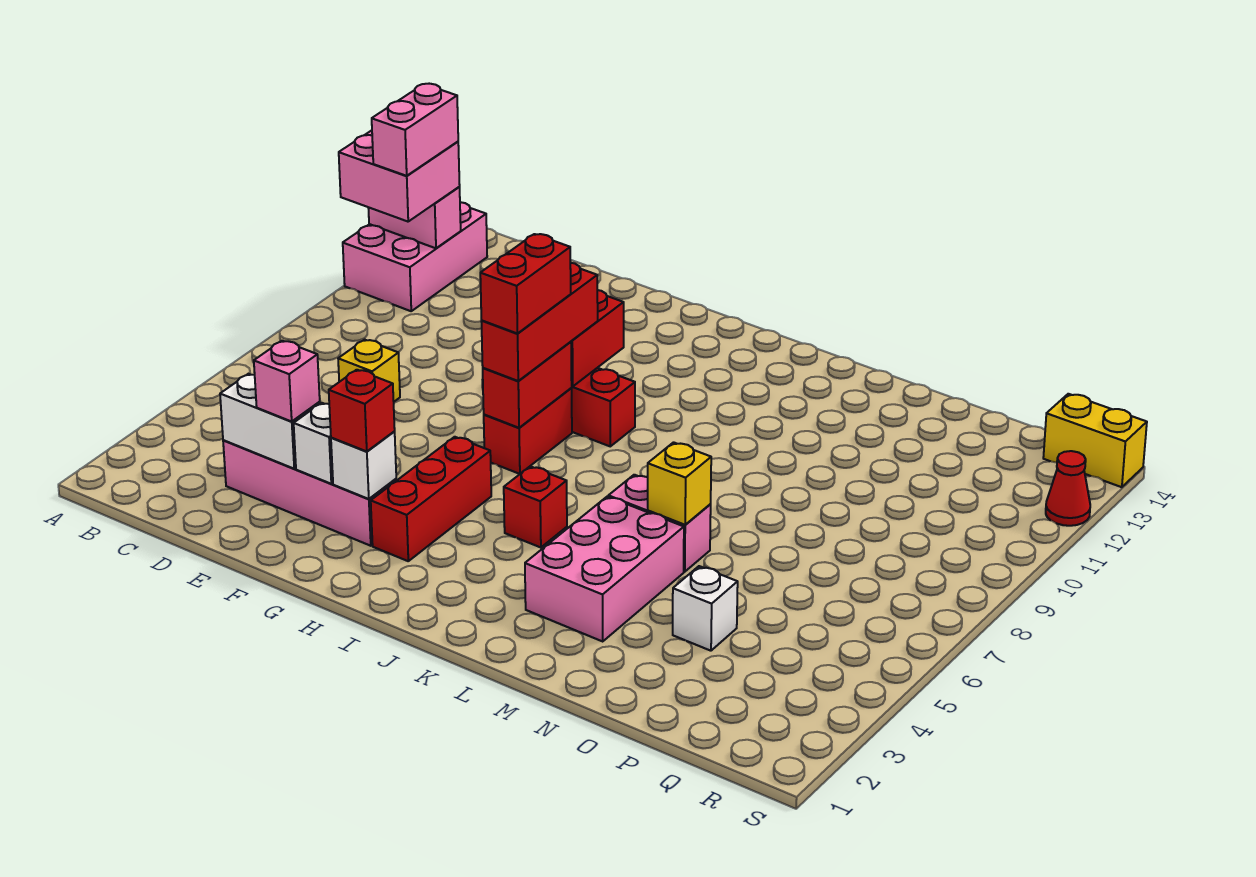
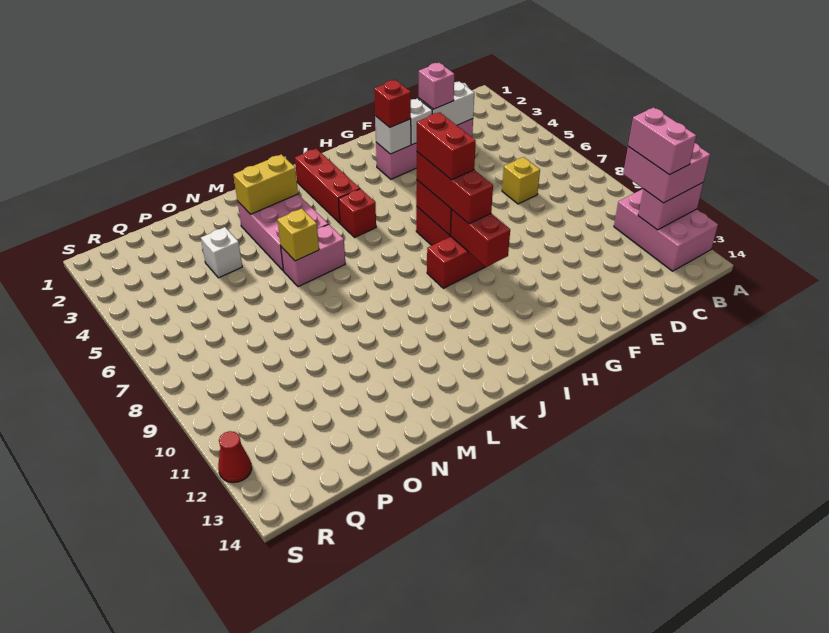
red brick H3:H5 level 1 -> red brick J2:J4 level 1
yellow brick R14:S14 level 1 -> yellow brick L3:M3 level 2

